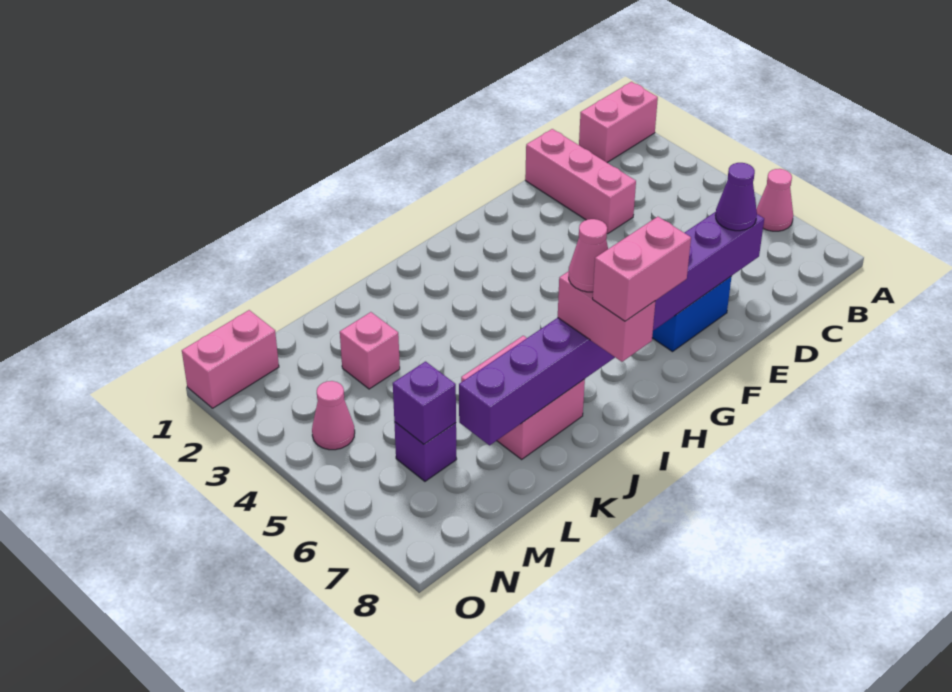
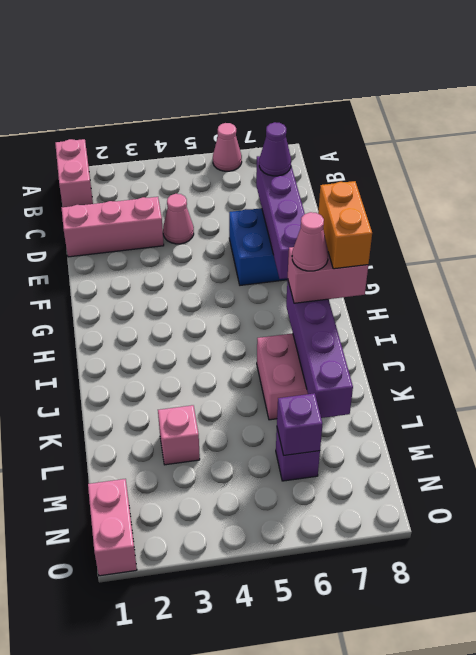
pink brick H8:I8 level 4 -> orange brick H8:I8 level 4
pink cone N4 level 1 -> pink cone D4 level 1

